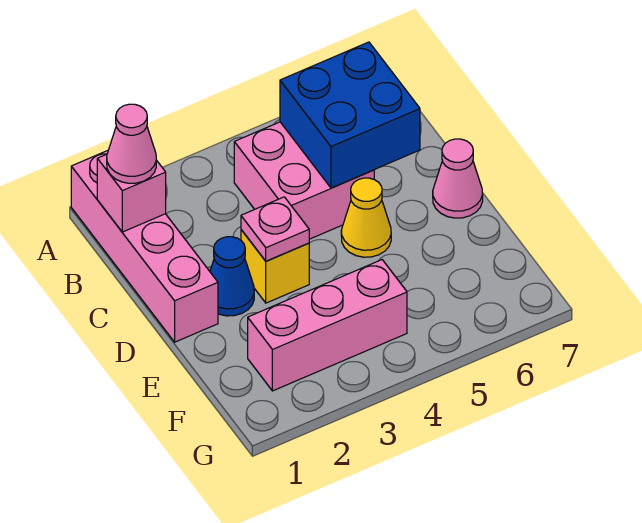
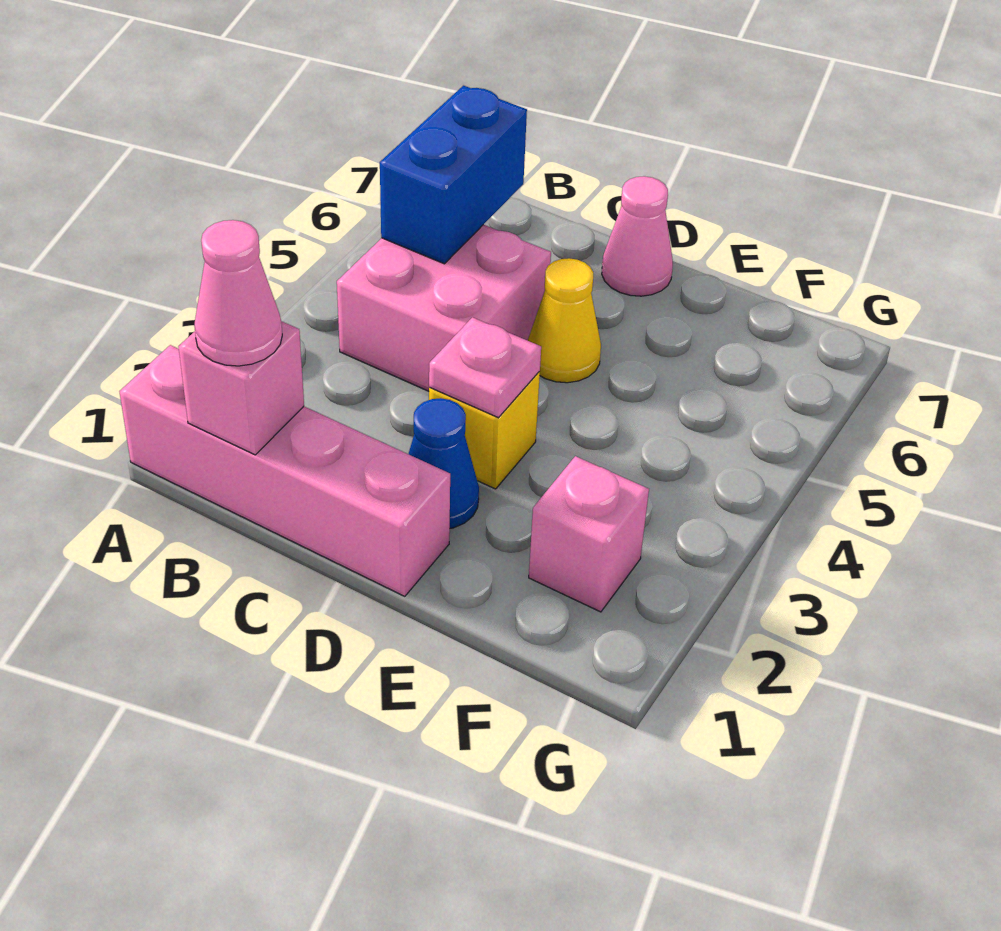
blue brick B5:C6 level 2 -> blue brick B5:B6 level 2
pink brick F2:F4 level 1 -> pink brick F2 level 1

